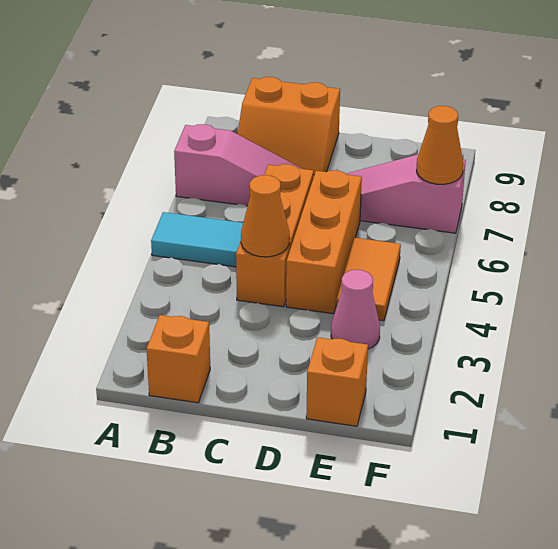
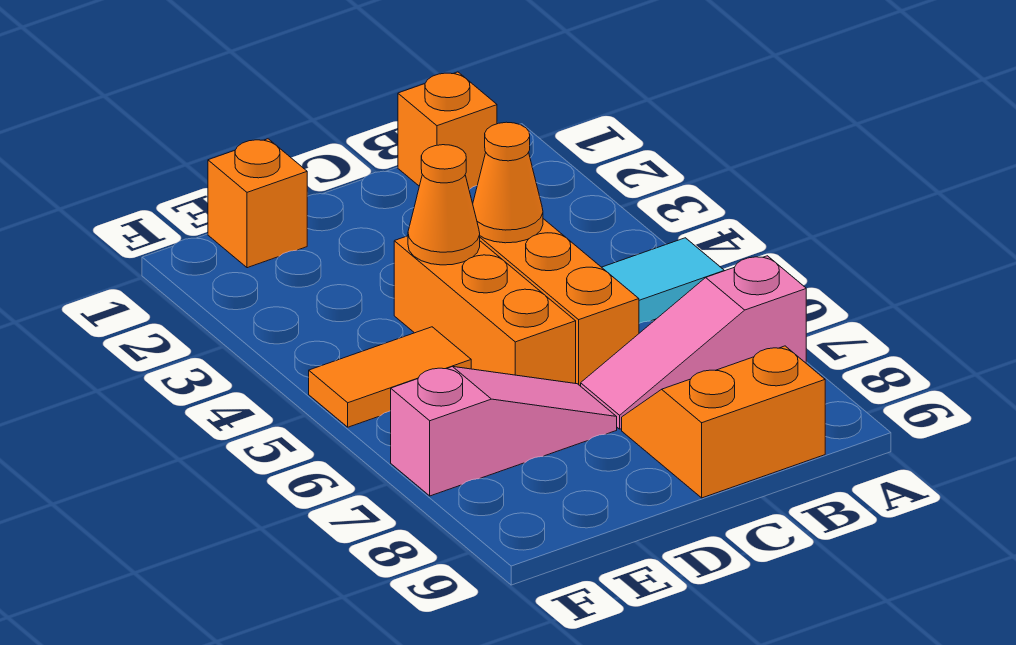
pink cone E3 level 1 -> none
orange tile E4:E5 level 1 -> orange tile E5:F5 level 1
orange cone F7 level 2 -> orange cone D4 level 2

